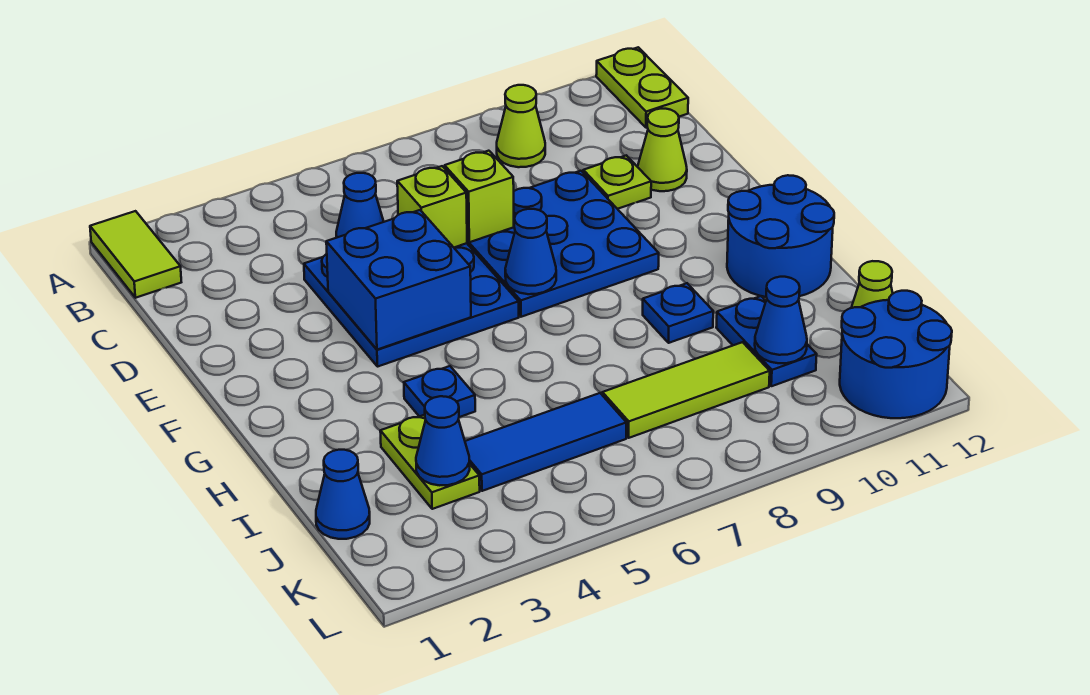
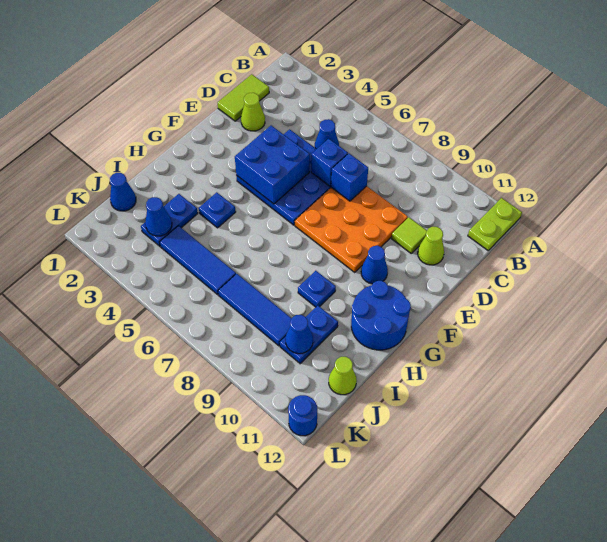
lime tile A1:B1 level 1 -> lime tile C1:D1 level 1
lime cone B9 level 1 -> lime cone D2 level 1
lime brick D6 level 2 -> blue brick D6 level 2
blue plate D7:F9 level 1 -> orange plate D7:F9 level 1
lime brick D7 level 2 -> blue brick D7 level 2
lime plate D10 level 1 -> lime tile D10 level 1
blue cone F7 level 2 -> blue cone F10 level 1
lime plate I3:J3 level 1 -> blue plate I3:J3 level 1
lime tile J7:J9 level 1 -> blue tile J7:J9 level 1
blue round brick K11:L12 level 1 -> blue round brick L12 level 1

